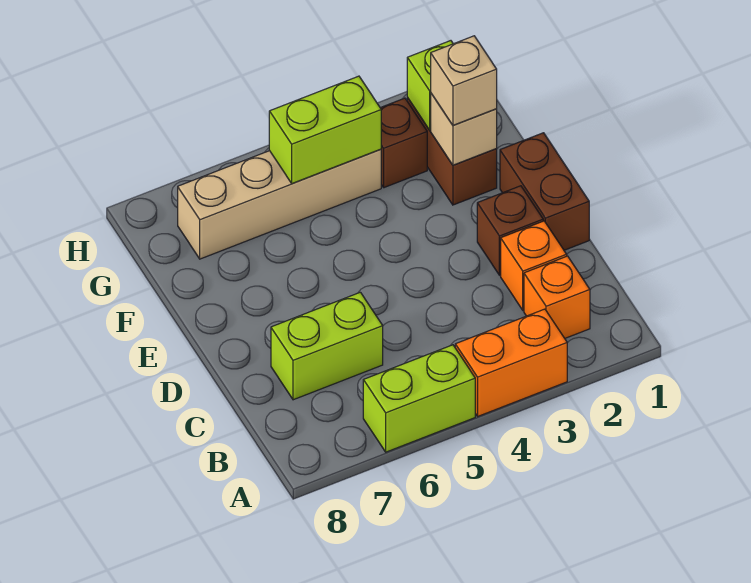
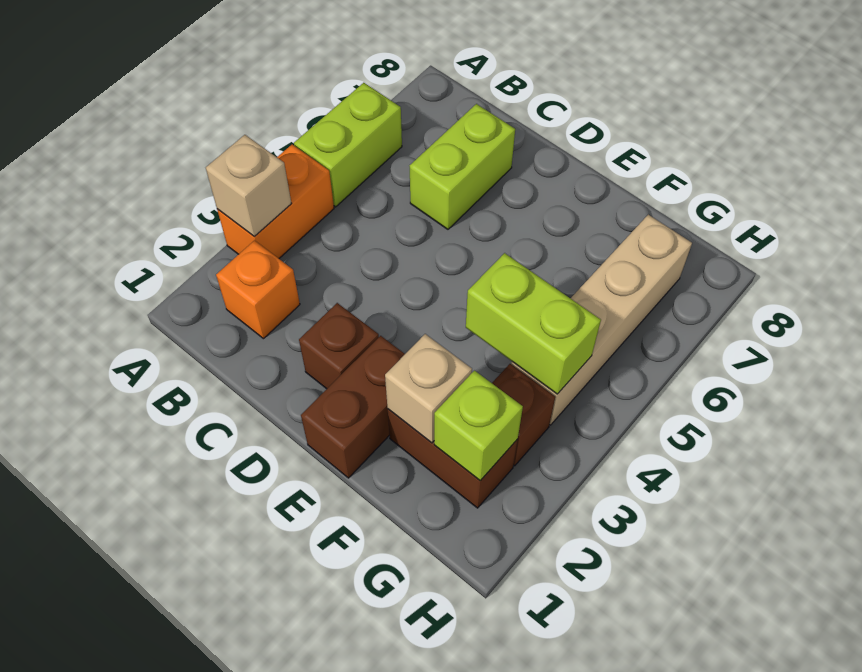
orange brick C2 level 1 -> none
brown brick D1:E1 level 1 -> brown brick E1:E2 level 1
tan brick F2 level 3 -> tan brick A3 level 2
lime brick G4:G5 level 2 -> lime brick F4:G4 level 2

